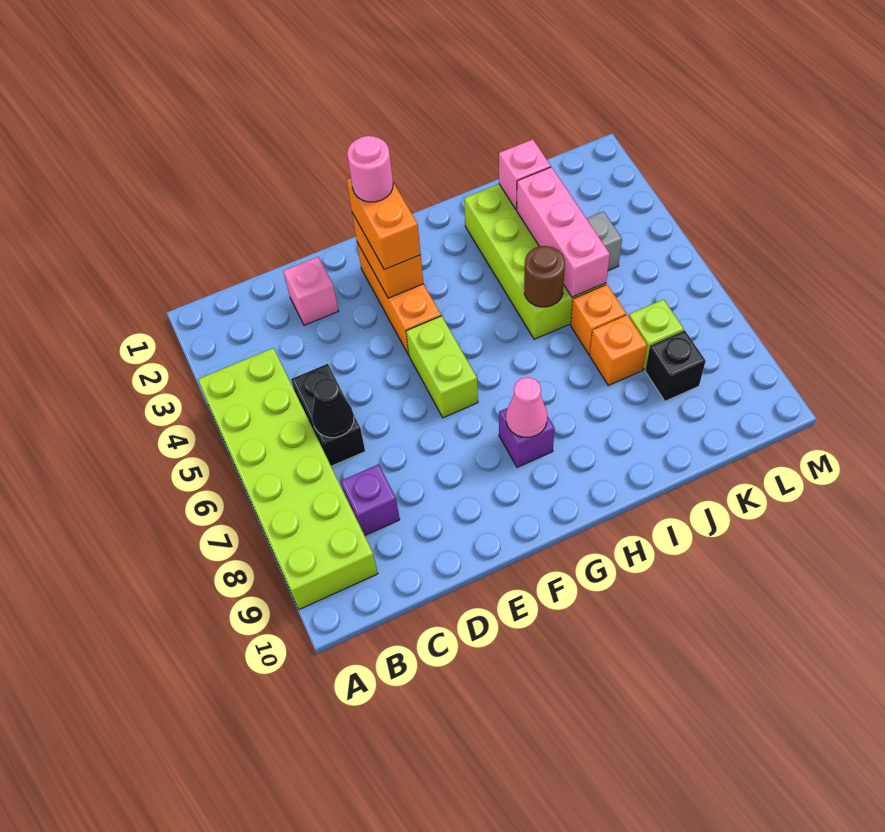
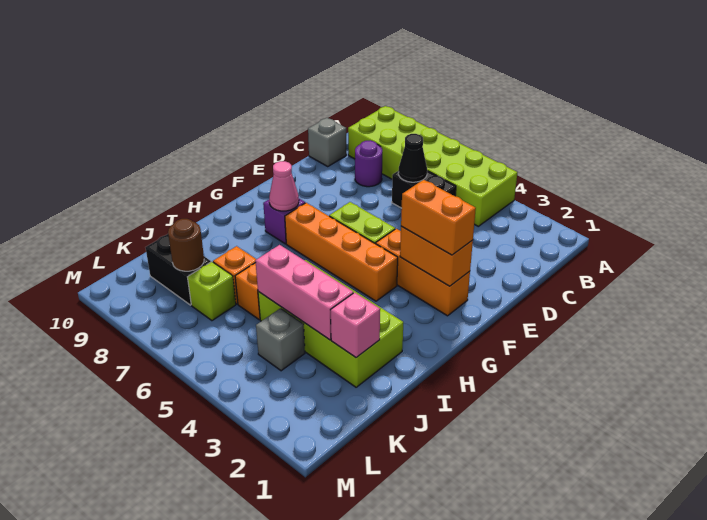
purple brick C8 level 1 -> purple round brick C8 level 1
none -> grey brick C10 level 1
pink brick D2 level 1 -> none
pink round brick F2 level 4 -> none
none -> orange brick G4:G7 level 1
brown round brick I5 level 2 -> brown round brick K8 level 2
black brick K8 level 1 -> black brick K8:K9 level 1

